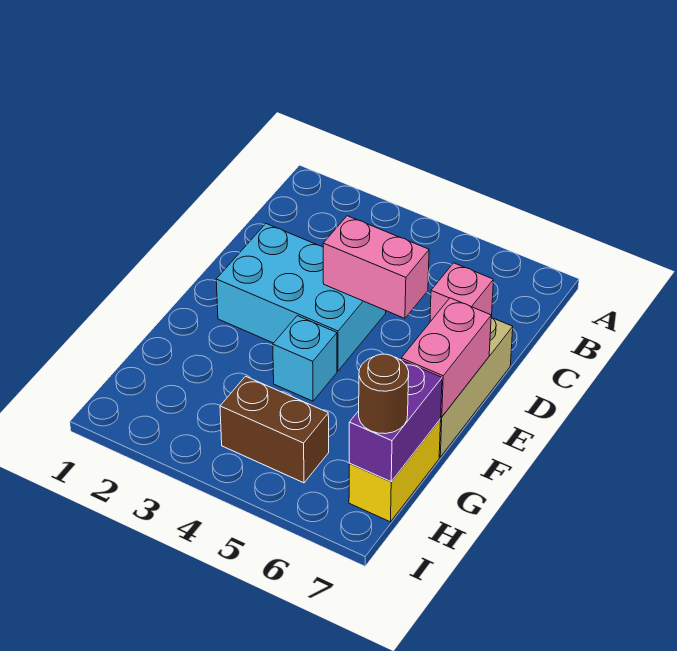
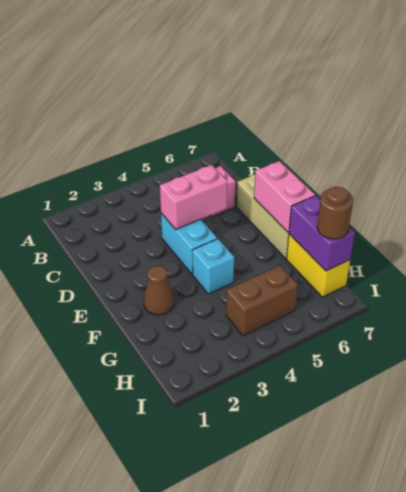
cyan brick D2:E4 level 1 -> cyan brick D4:E4 level 1
none -> brown cone F2 level 1

